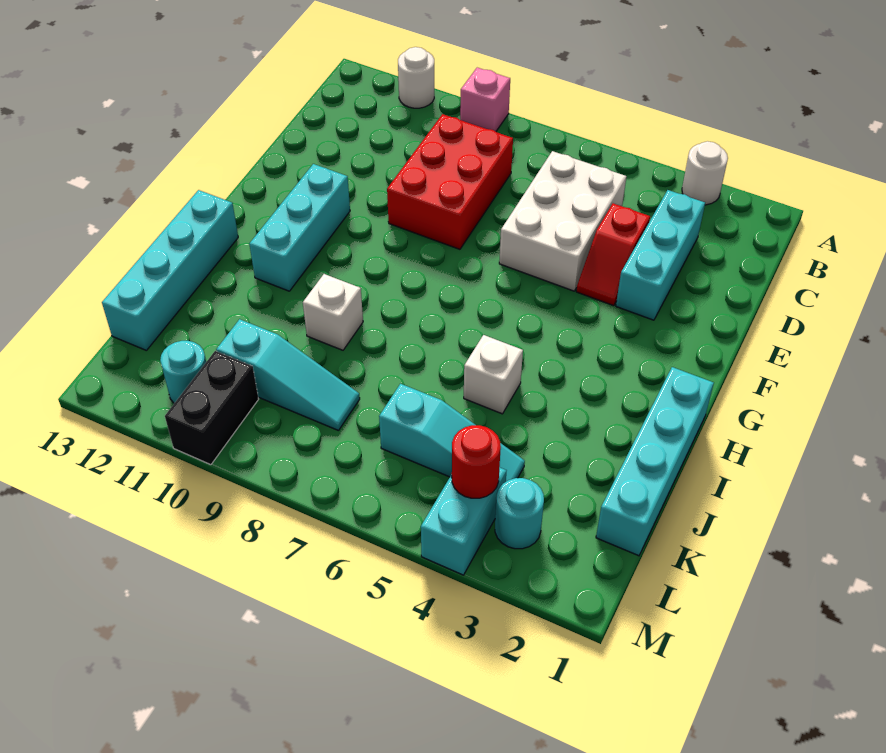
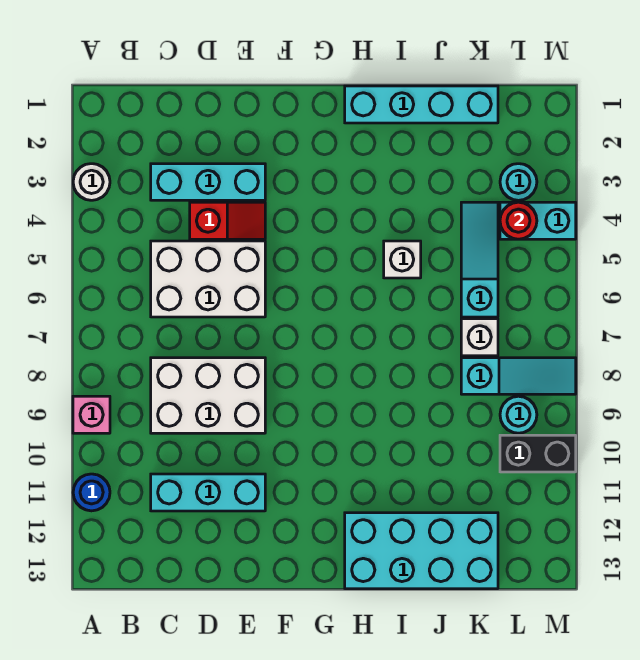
white round brick A11 level 1 -> blue round brick A11 level 1
red brick C8:E9 level 1 -> white brick C8:E9 level 1
cyan brick F11:H11 level 1 -> cyan brick C11:E11 level 1
cyan brick H13:K13 level 1 -> cyan brick H12:K13 level 1
white brick I9 level 1 -> white brick K7 level 1
cyan slope K8:K10 level 1 top 10 -> cyan slope K8:M8 level 1 top K
cyan round brick L11 level 1 -> cyan round brick L9 level 1

